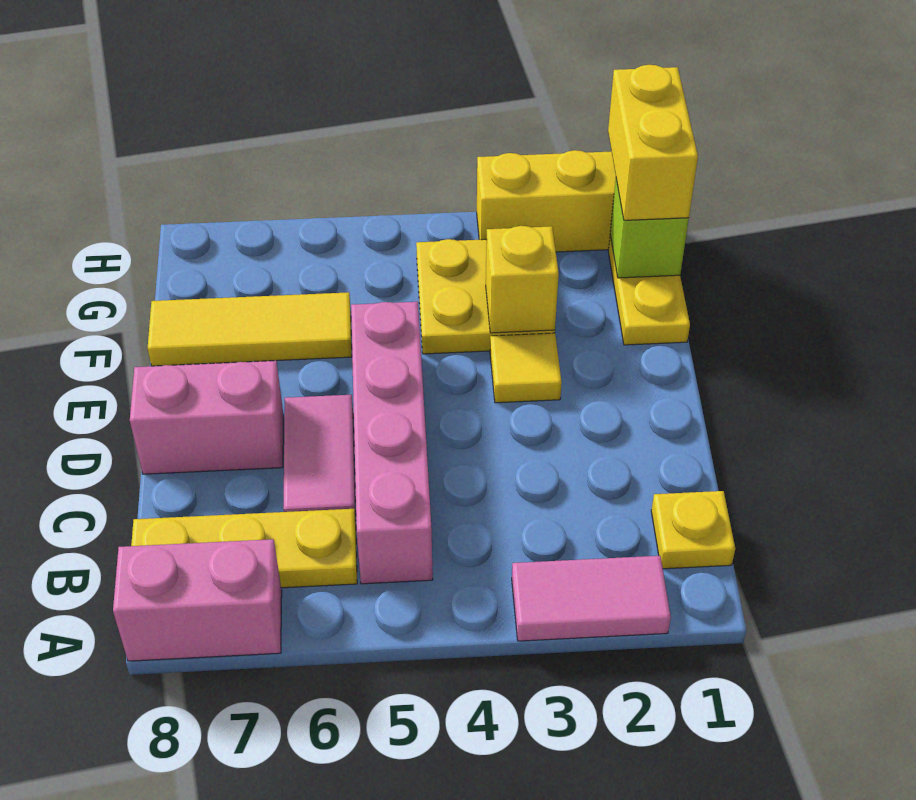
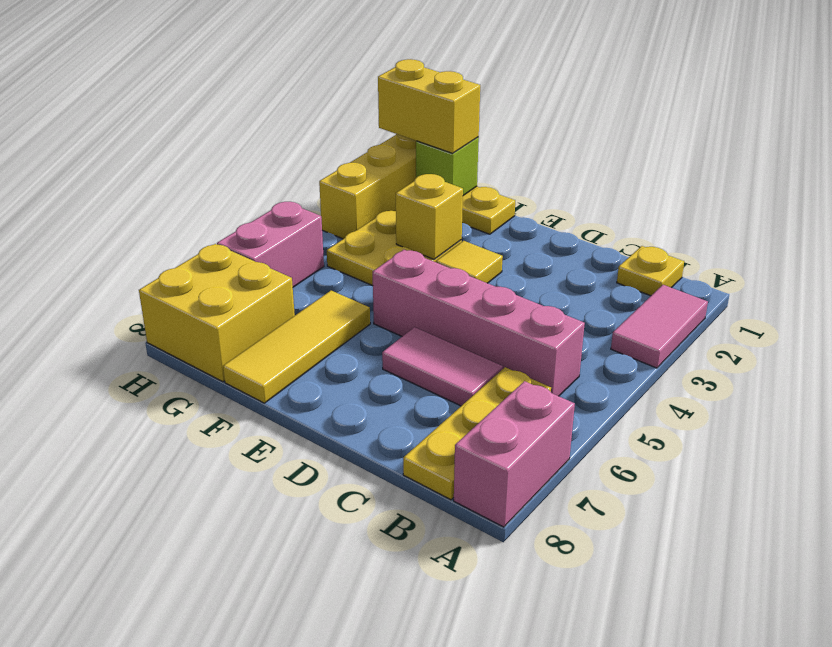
pink brick D7:D8 level 1 -> pink brick H5:H6 level 1
none -> yellow brick G7:H8 level 1

